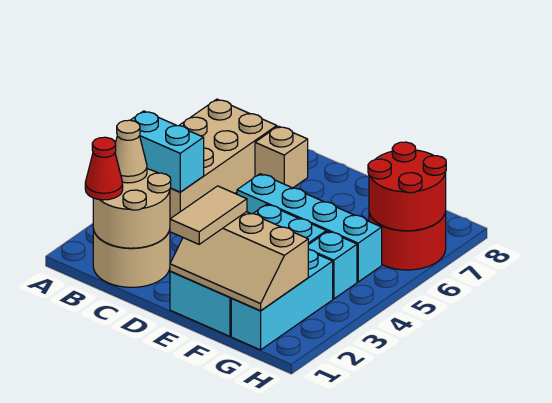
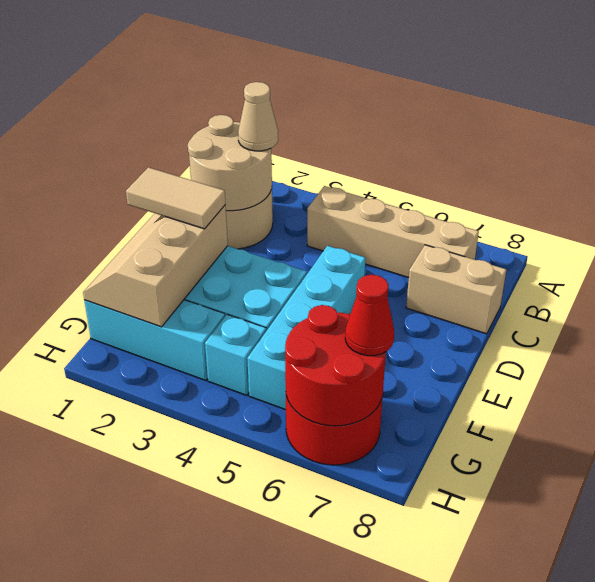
tan brick A4:B7 level 1 -> tan brick B4:B7 level 1
cyan brick A4:B4 level 2 -> none
red cone B1 level 3 -> red cone G7 level 3
tan brick C7 level 1 -> tan brick C7:C8 level 1

